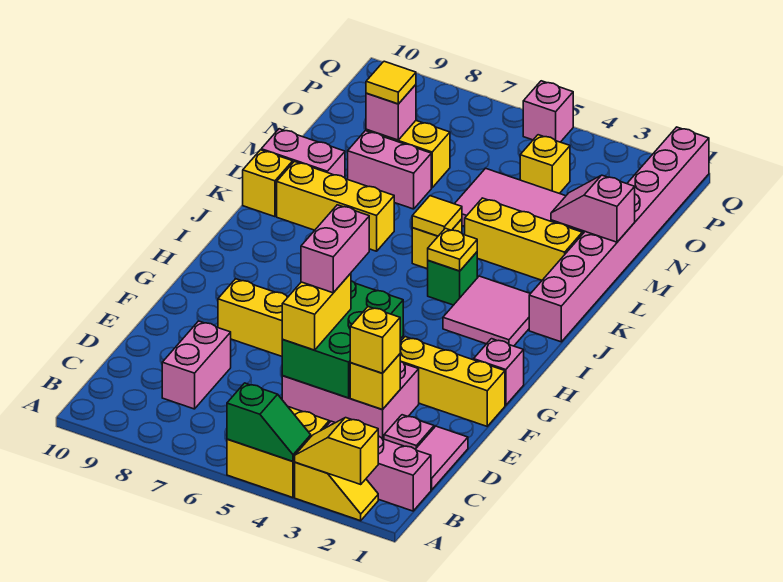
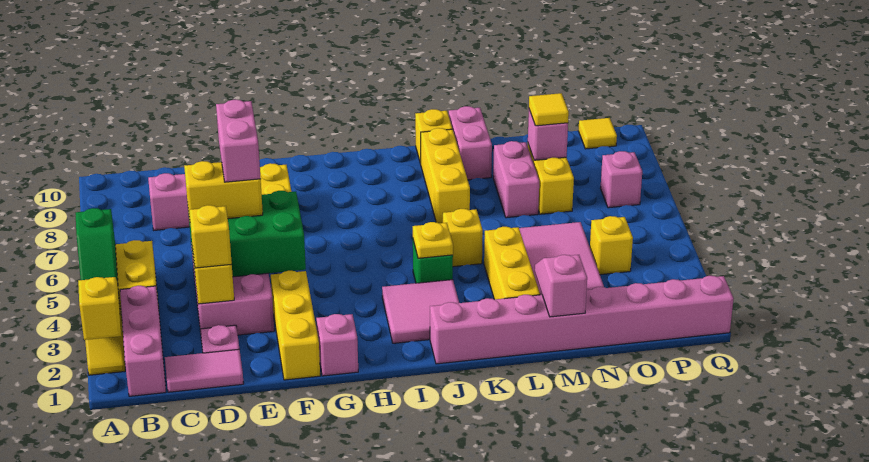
pink brick E5:F5 level 4 -> pink brick E5:E6 level 4
yellow tile K5 level 2 -> yellow tile P10 level 1
pink brick Q5 level 1 -> pink brick P7 level 1

